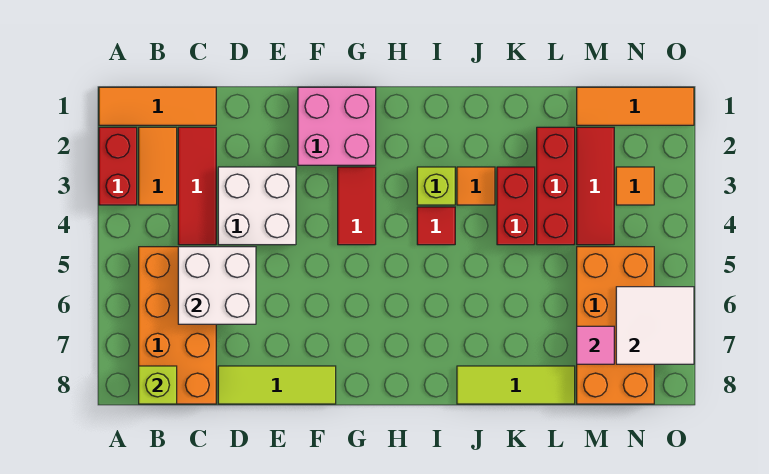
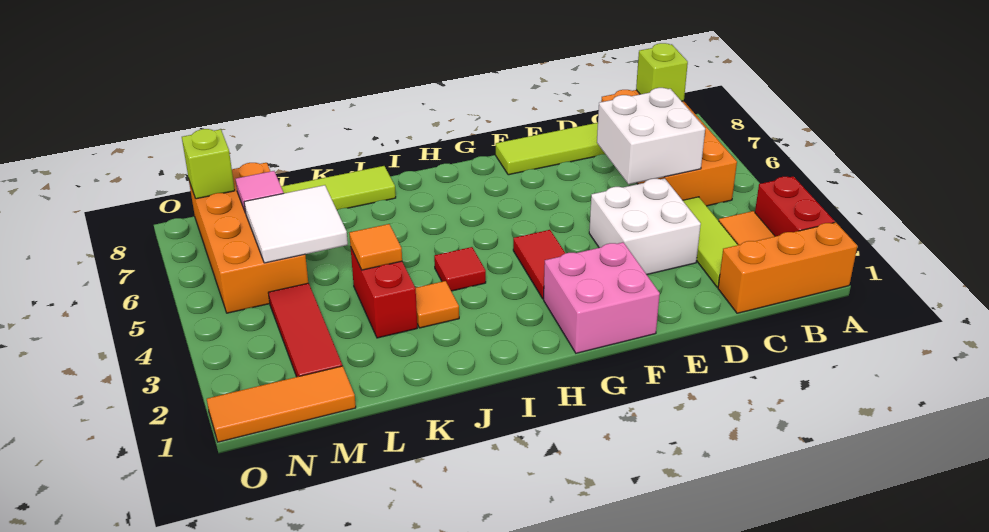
orange tile A1:C1 level 1 -> orange brick A1:C1 level 1
red tile C2:C4 level 1 -> lime tile C2:C4 level 1
lime brick I3 level 1 -> lime brick N8 level 2
red brick L2:L4 level 1 -> none
orange tile N3 level 1 -> orange tile K4 level 2
white tile N6:O7 level 2 -> white tile L5:M6 level 2

